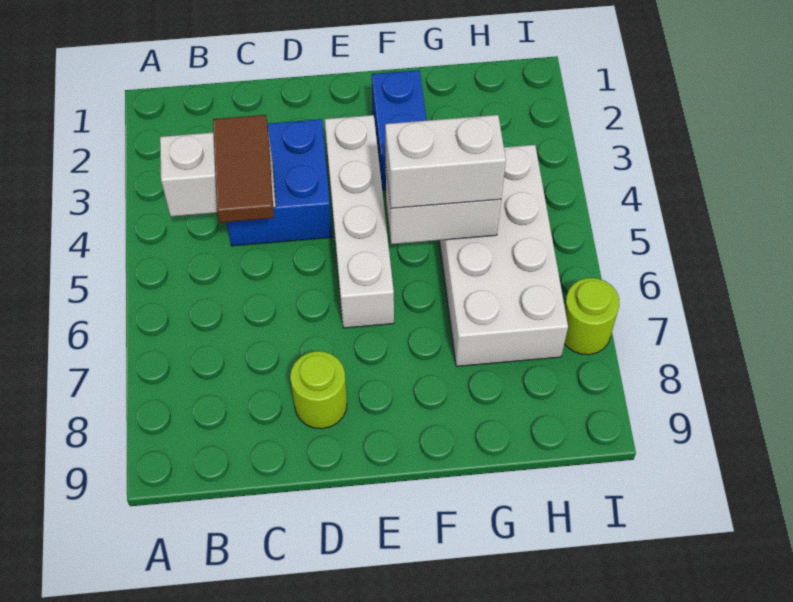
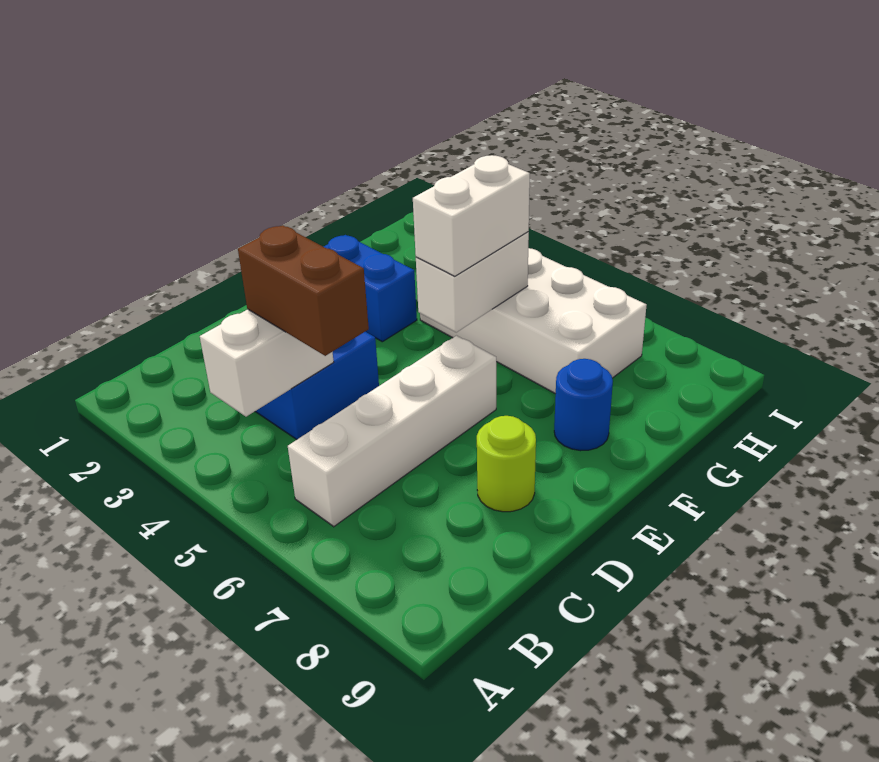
brown tile C4:C5 level 3 -> brown brick C4:C5 level 3
white brick E3:E6 level 1 -> white brick B6:E6 level 1
none -> blue round brick F8 level 1
lime round brick I7 level 1 -> none

